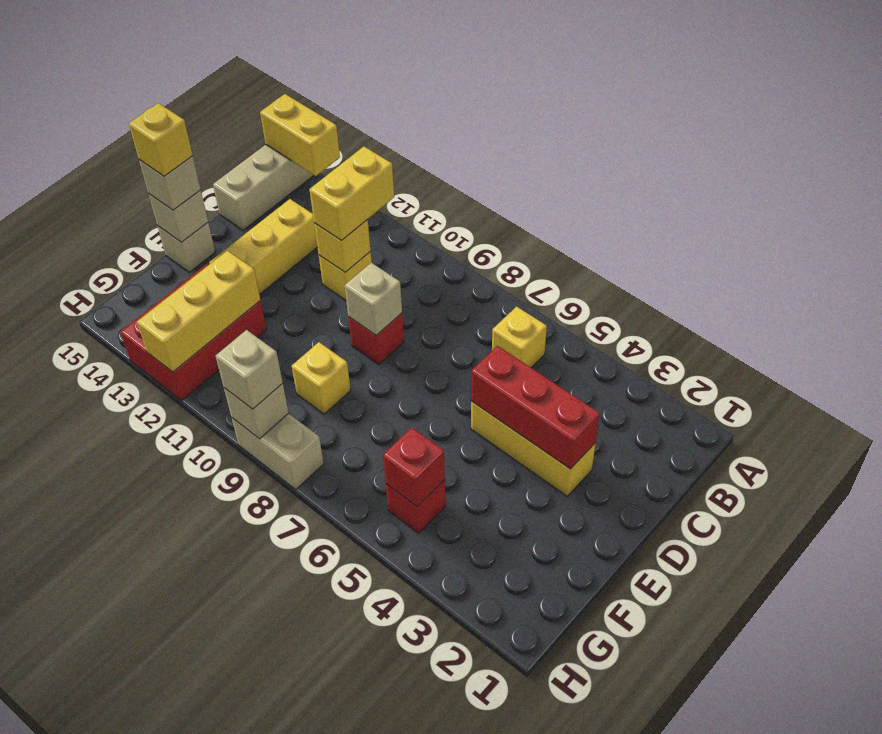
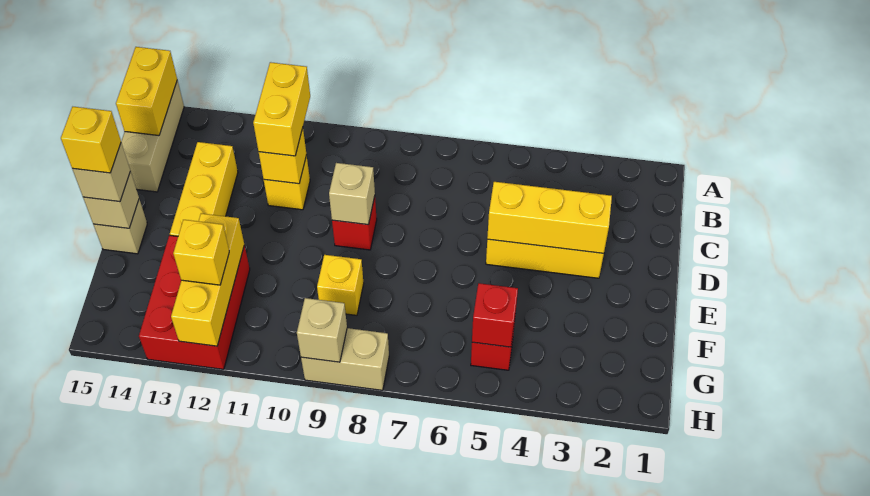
yellow brick A14:A15 level 2 -> yellow brick A15:B15 level 2
yellow brick B6 level 1 -> yellow brick G12 level 3
red brick D3:D5 level 2 -> yellow brick D3:D5 level 2
tan brick H9 level 3 -> none

